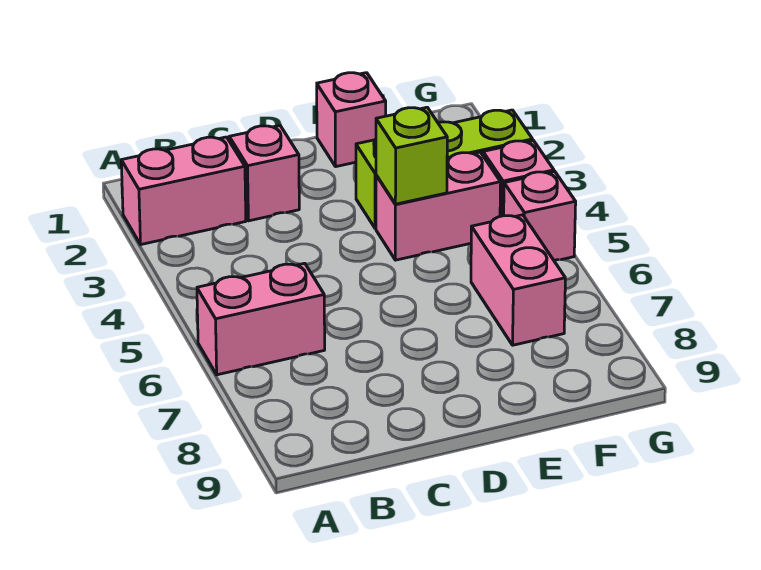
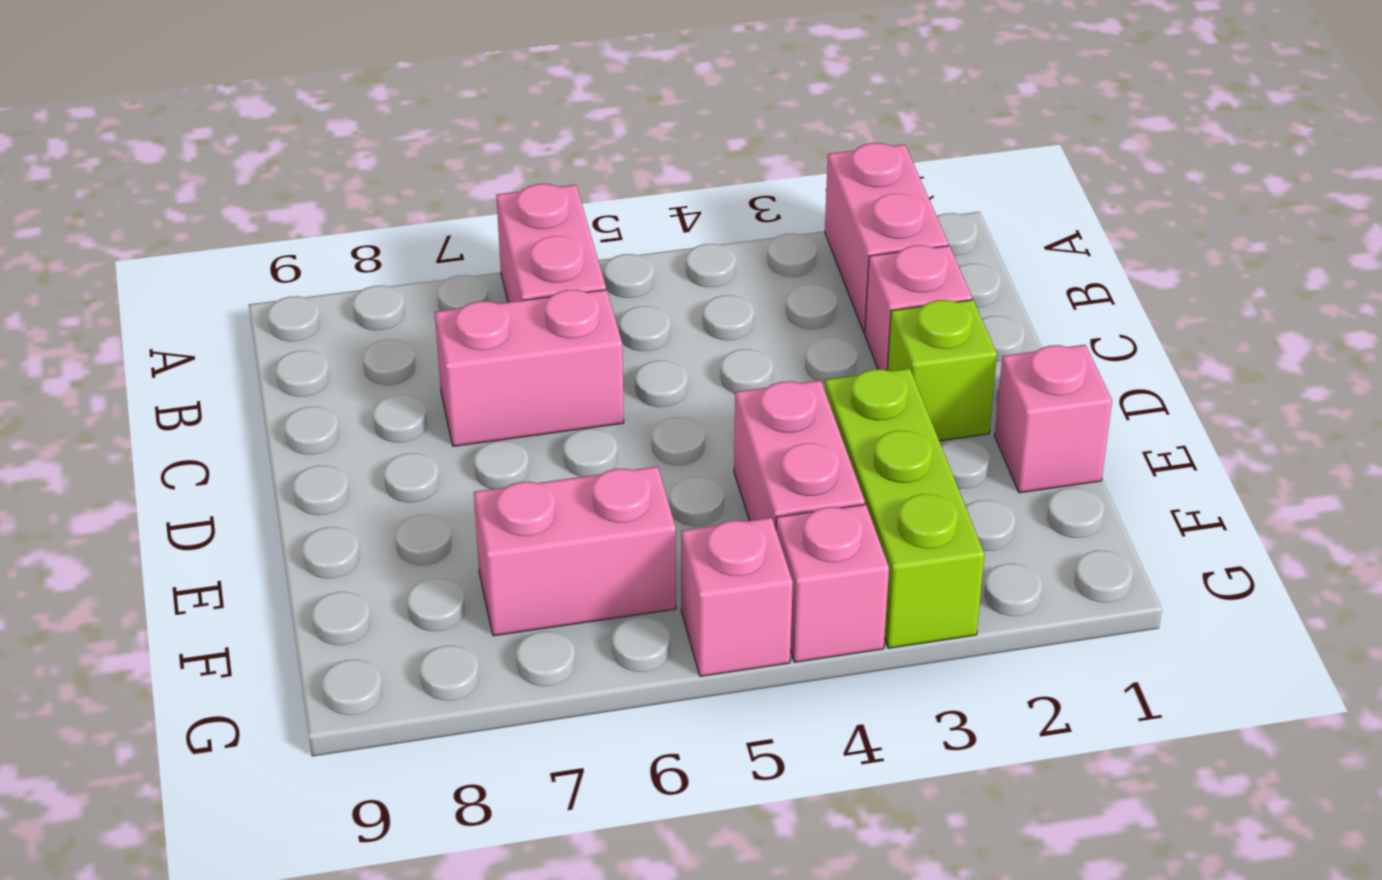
none -> pink brick C6:C7 level 1
lime brick E4 level 2 -> lime brick D2 level 1

